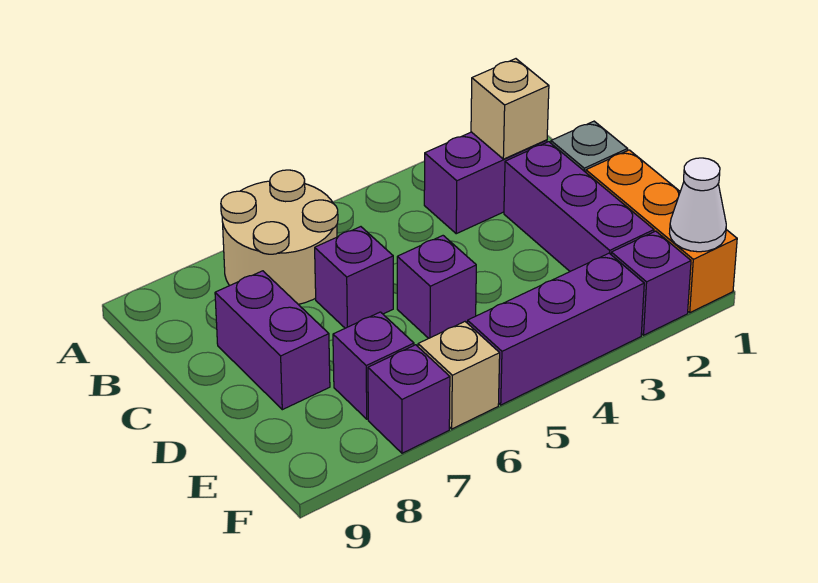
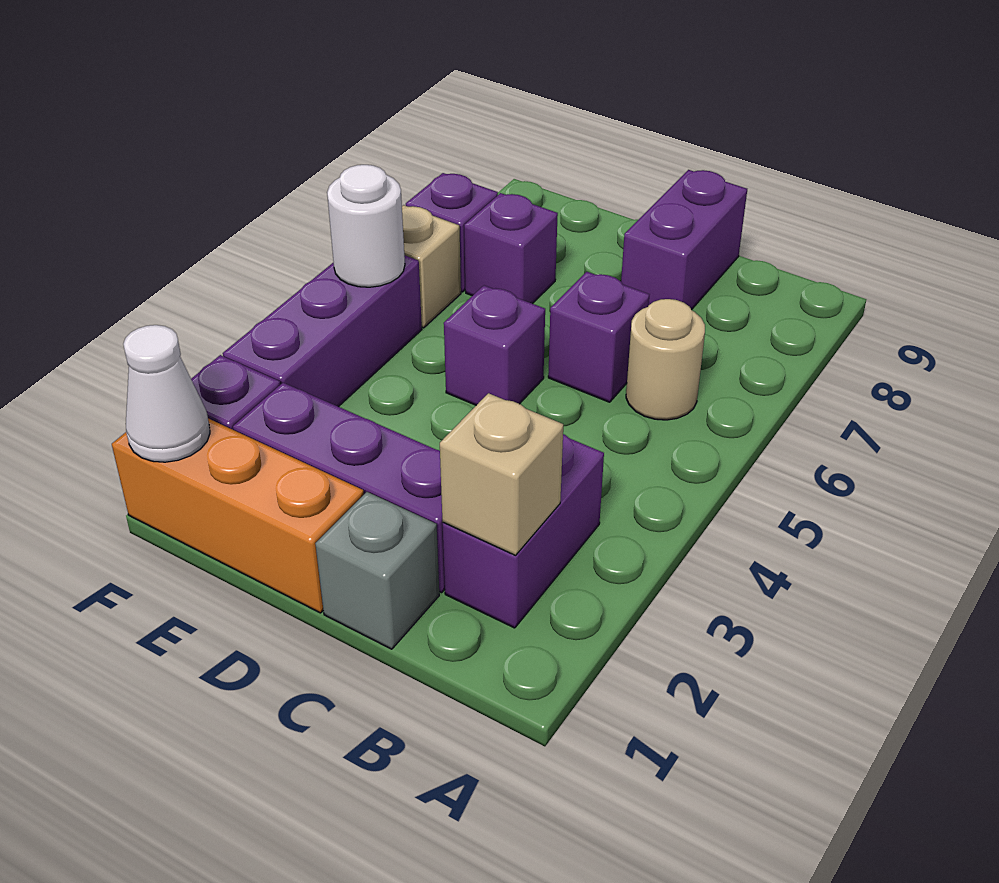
tan round brick A6:B7 level 1 -> tan round brick B6 level 1
purple brick C8:D8 level 1 -> purple brick C8:C9 level 1
none -> white round brick F5 level 2

